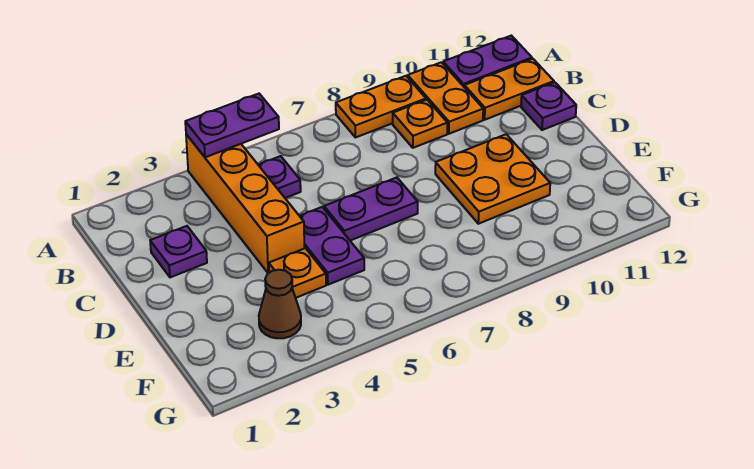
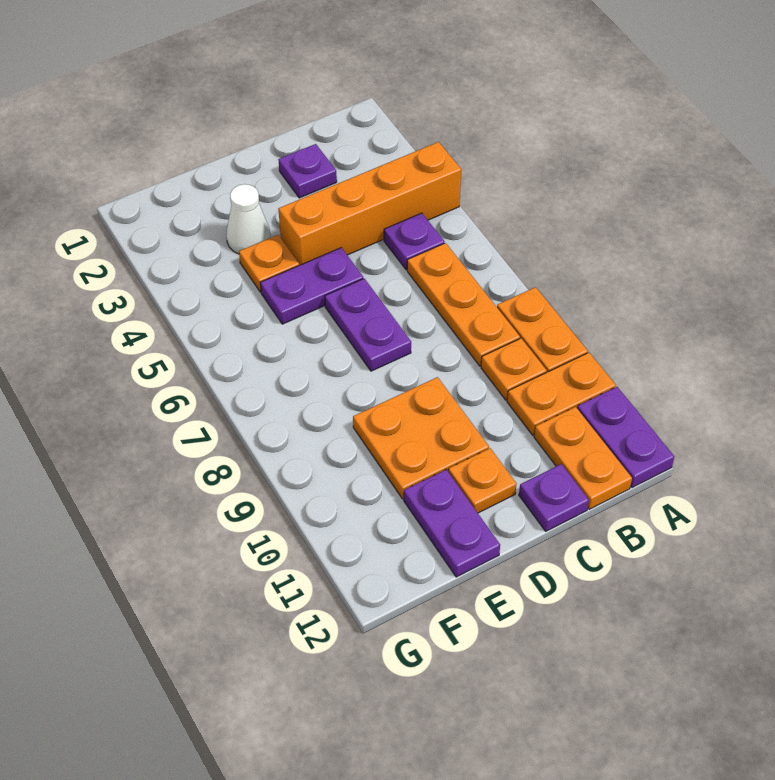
purple plate A4:A5 level 2 -> purple plate E11:E12 level 1
none -> orange plate B6:B8 level 1
none -> orange plate D11 level 1
none -> white cone E3 level 1
brown cone F3 level 1 -> none

